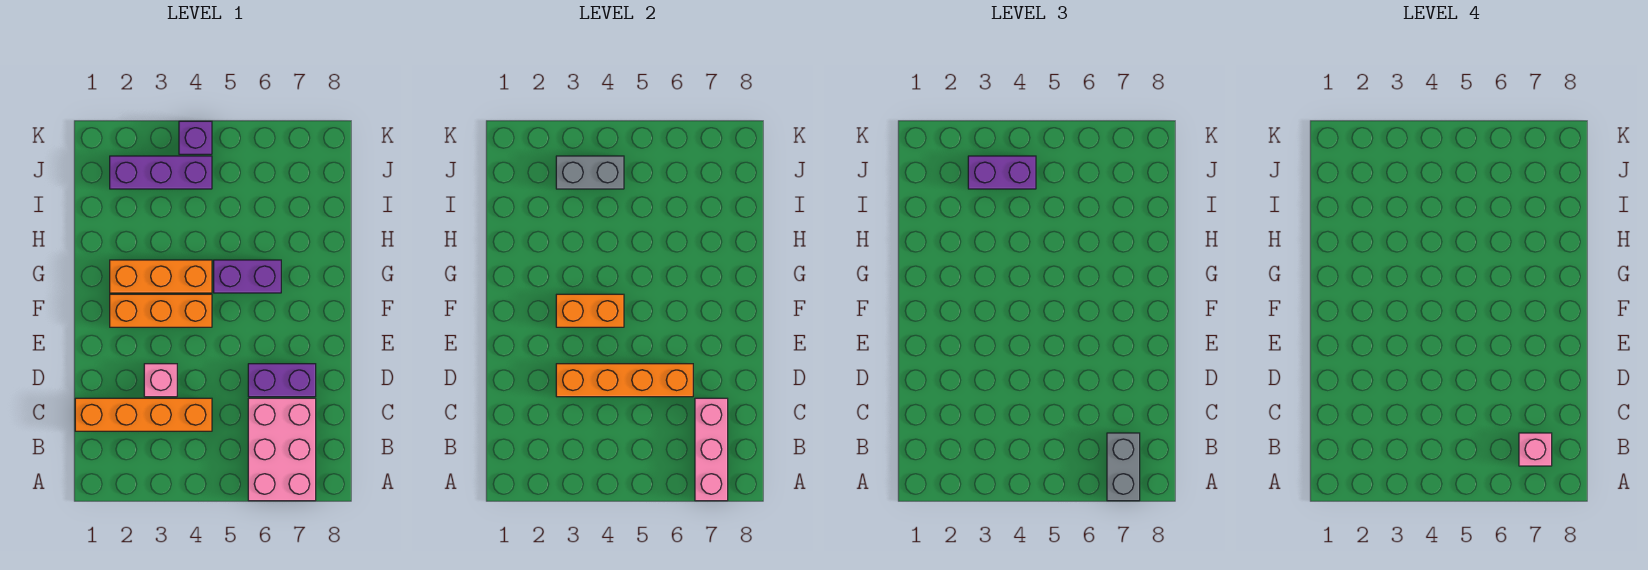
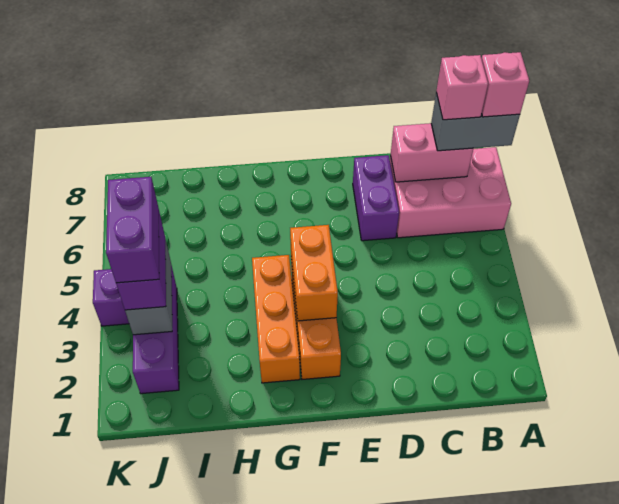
pink brick A7:C7 level 2 -> pink brick B7:C7 level 2
orange brick C1:C4 level 1 -> none
pink brick D3 level 1 -> pink brick A7 level 4
orange brick D3:D6 level 2 -> none
purple brick G5:G6 level 1 -> purple brick J3:J4 level 4

